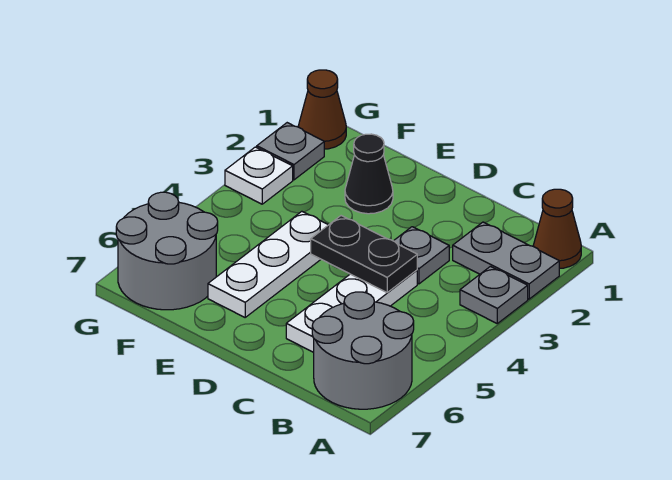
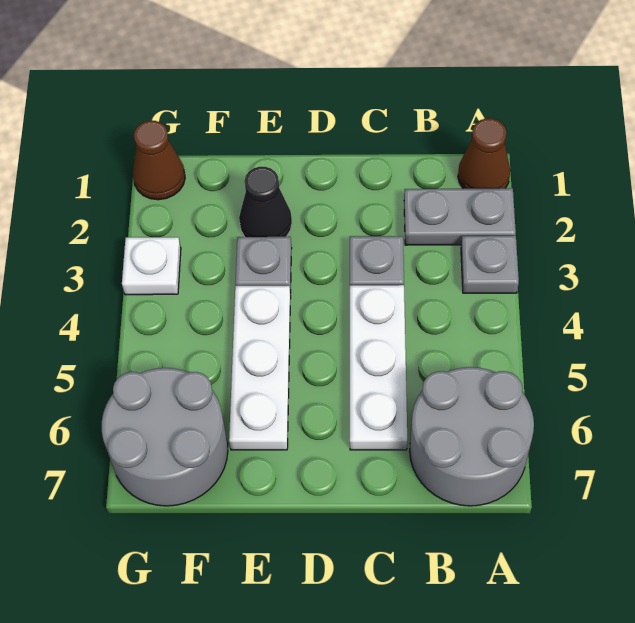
black plate C4:D4 level 2 -> none
grey plate G2 level 1 -> grey plate E3 level 1

